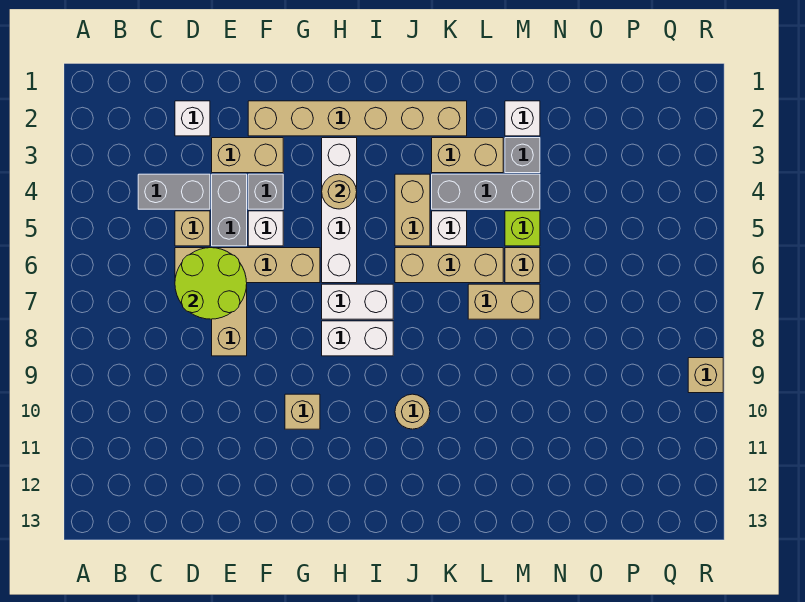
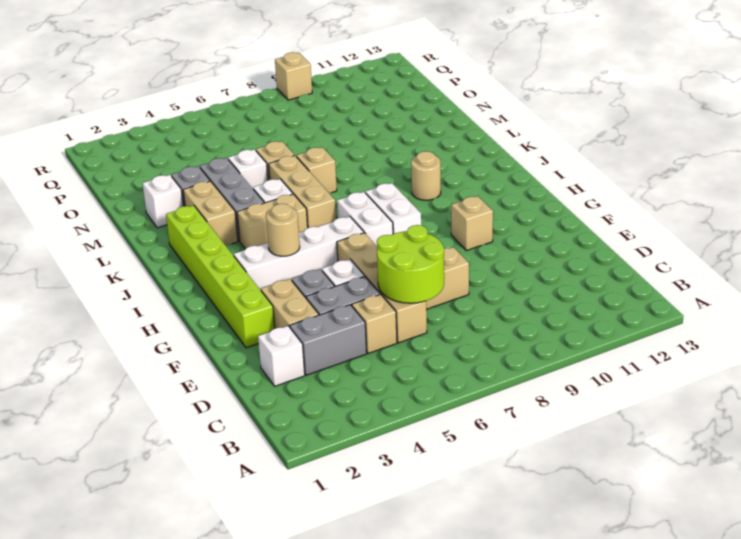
grey brick C4:D4 level 1 -> grey brick D3:D4 level 1
tan brick F2:K2 level 1 -> lime brick F2:K2 level 1
tan brick L7:M7 level 1 -> tan brick L7 level 1
lime brick M5 level 1 -> white brick M5 level 1

